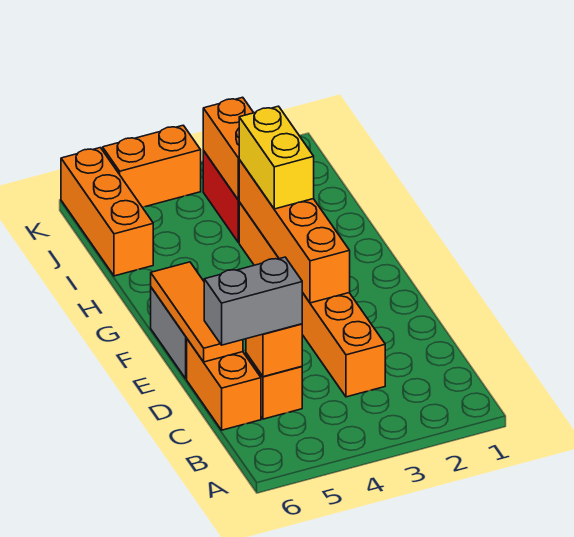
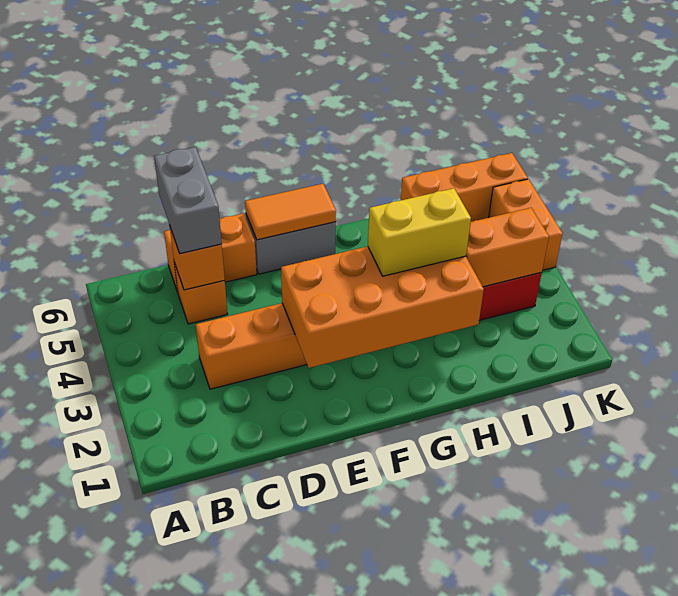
orange tile D6:F6 level 2 -> orange tile E6:F6 level 2
orange brick E3:H3 level 2 -> orange brick E2:H3 level 2

